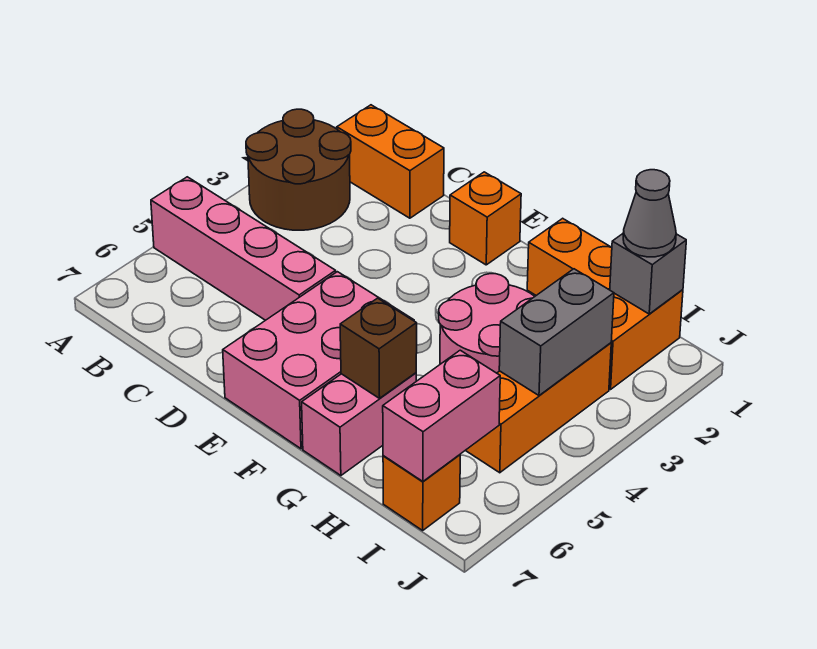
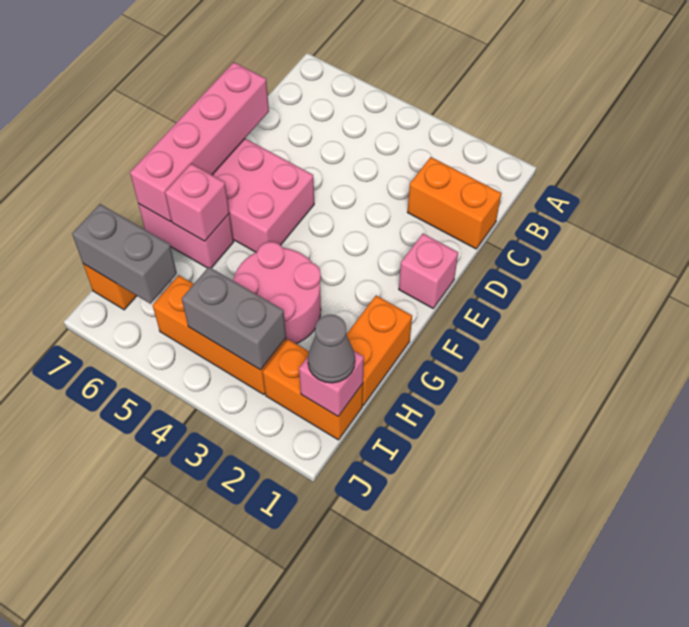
brown round brick A2:B3 level 1 -> none
pink brick A5:D5 level 1 -> pink brick D7:G7 level 2
orange brick B1:C1 level 1 -> orange brick C1:C2 level 1
orange brick E1 level 1 -> pink brick E1 level 1
brown brick G6 level 2 -> pink brick G6 level 2
grey brick I1 level 2 -> pink brick I1 level 2
pink brick I6:I7 level 2 -> grey brick I6:I7 level 2

